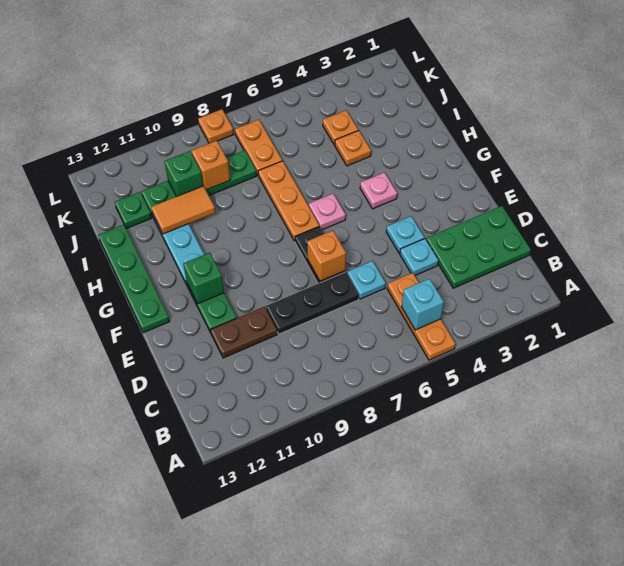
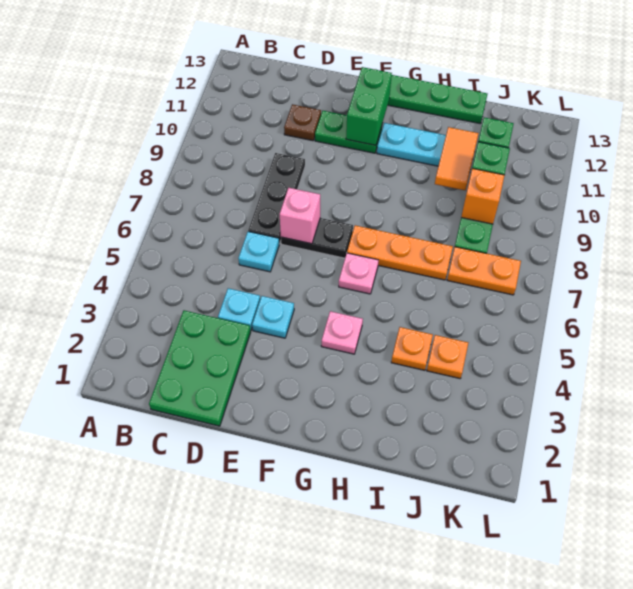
orange plate A5:C5 level 1 -> none
cyan brick B5 level 2 -> none
brown plate D10:D11 level 1 -> brown plate D11 level 1
orange brick E7 level 2 -> pink brick E7 level 2
green brick F11 level 2 -> green brick F11:F12 level 2
orange plate L8 level 1 -> none

